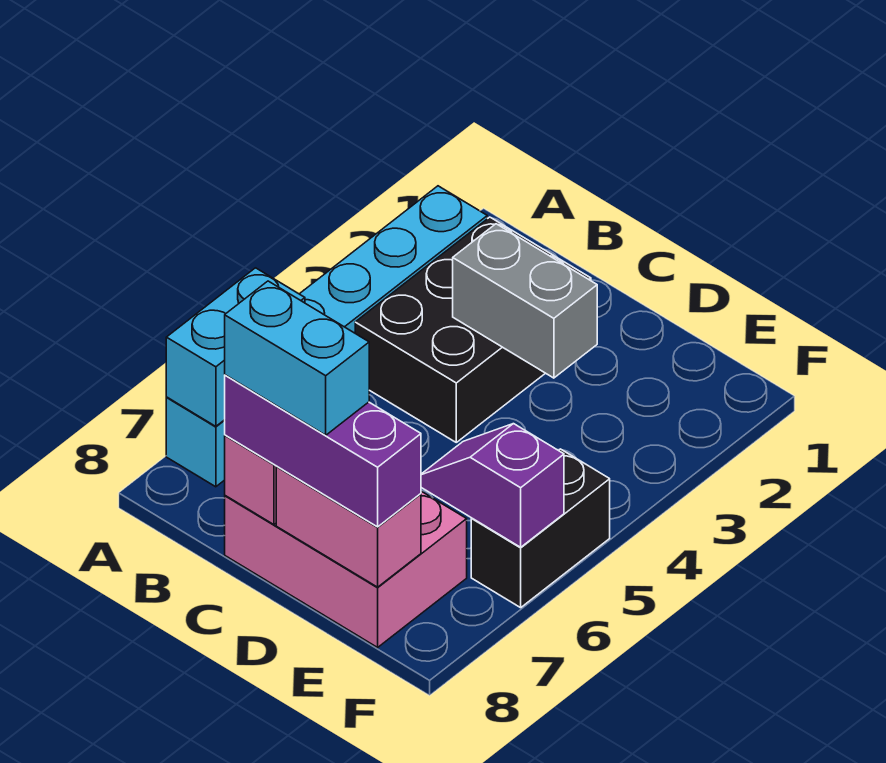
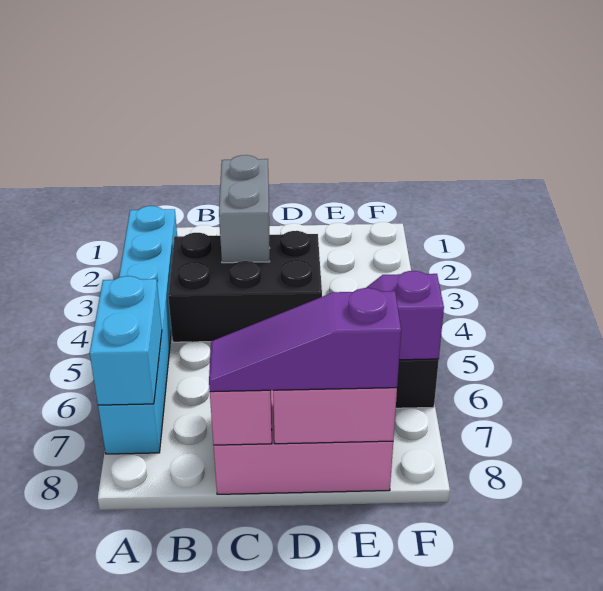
black brick B2:C4 level 1 -> black brick B3:D4 level 1
grey brick C3:D3 level 2 -> grey brick C2:C3 level 2
purple brick C8:E8 level 3 -> purple slope C8:E8 level 3 top E
cyan brick C8:D8 level 4 -> none

